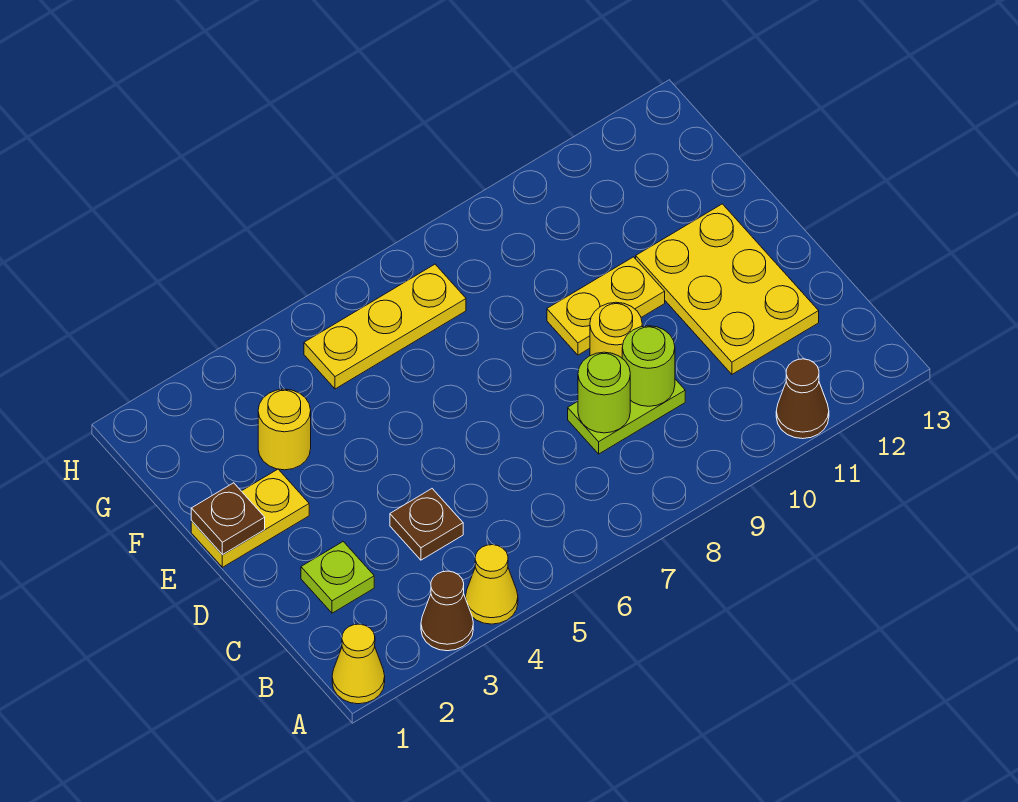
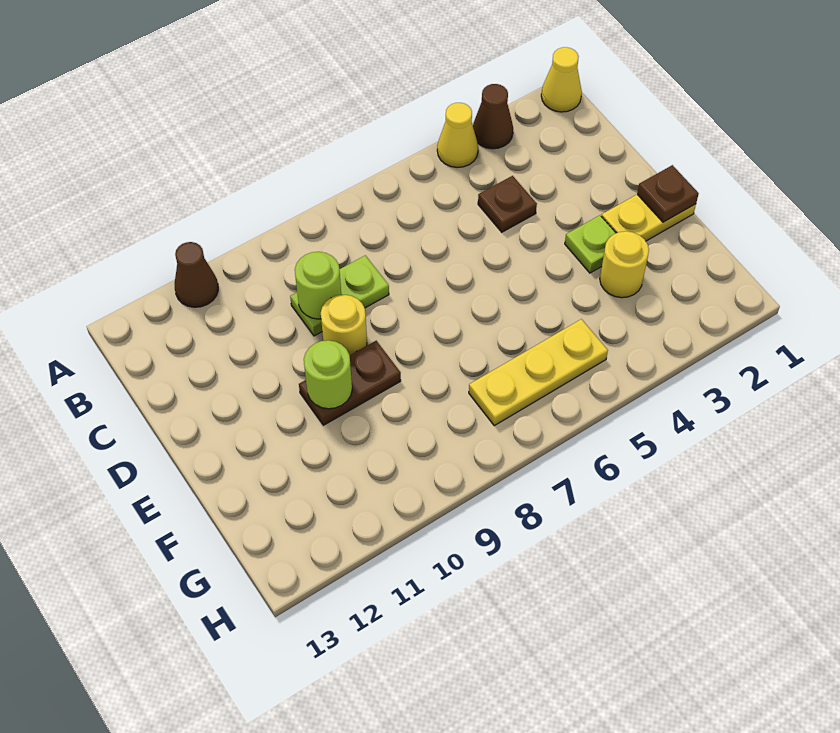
lime plate C2 level 1 -> lime plate E3 level 1
lime round brick C8 level 2 -> lime round brick E10 level 2
yellow plate C11:E12 level 1 -> none
yellow plate E9:E10 level 1 -> brown plate E9:E10 level 1

